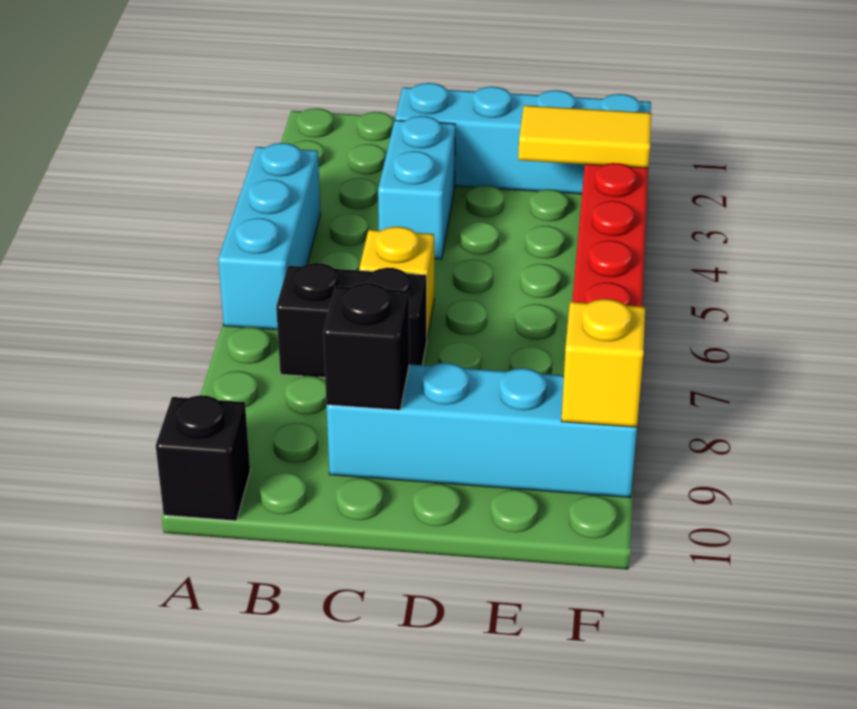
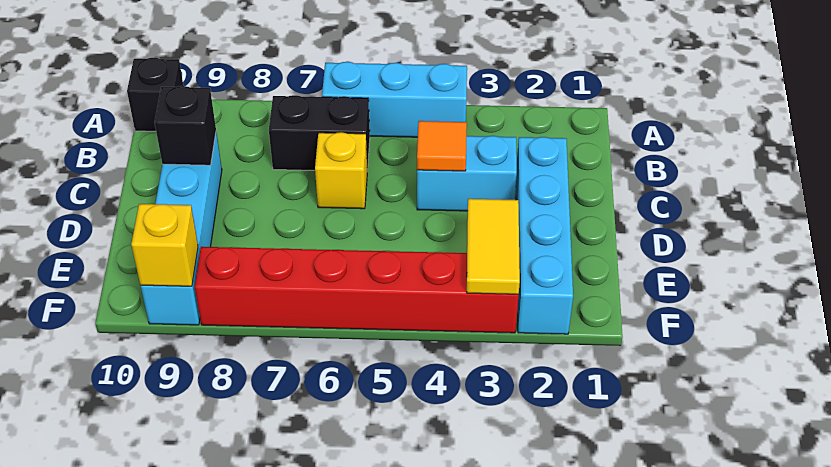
black brick B7:C7 level 1 -> black brick B6:B7 level 1
none -> orange tile C4 level 2

